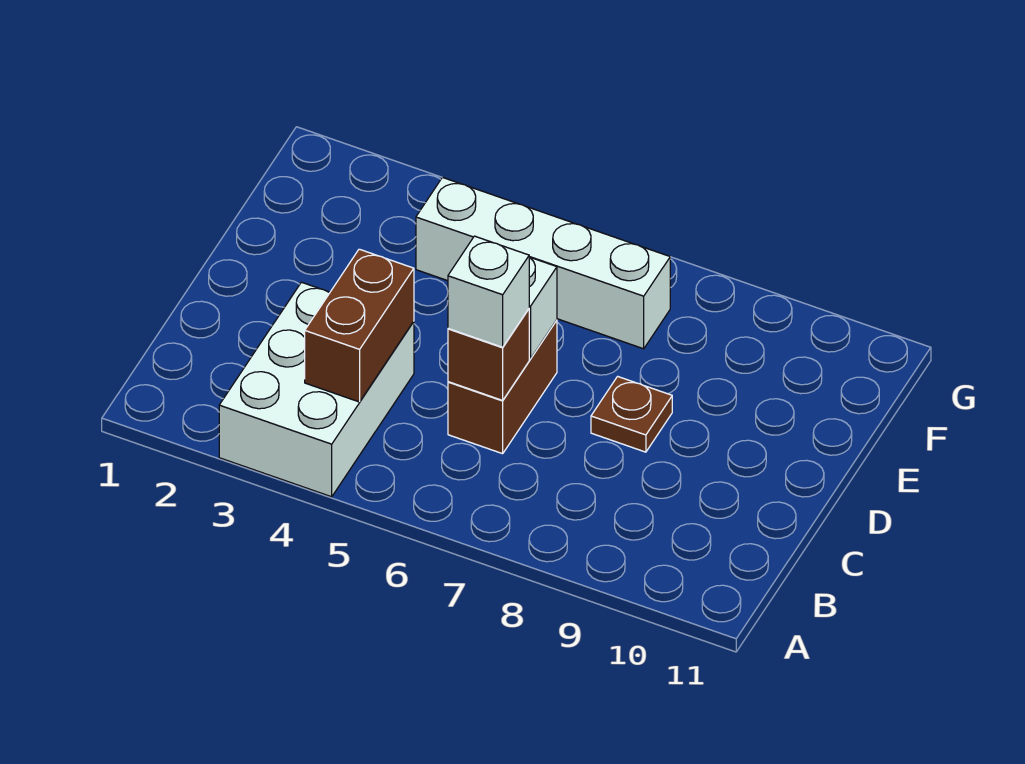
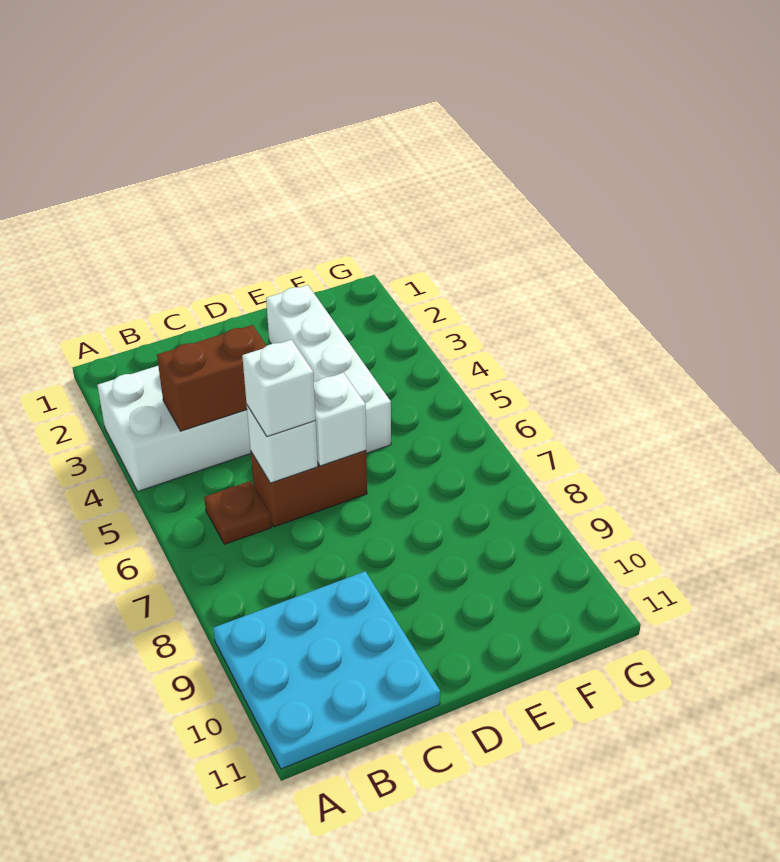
none -> cyan plate A9:C11 level 1
brown brick C6 level 2 -> white brick C6 level 2
brown plate D8 level 1 -> brown plate B6 level 1
white brick F4:F7 level 1 -> white brick E2:E5 level 1

